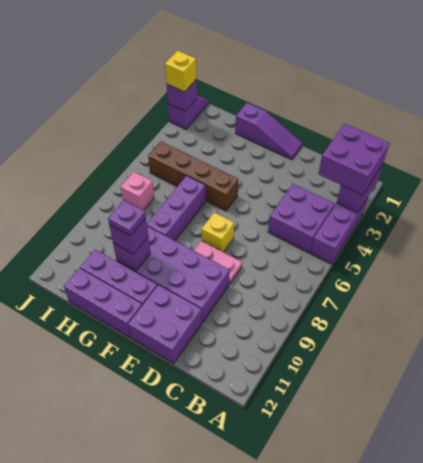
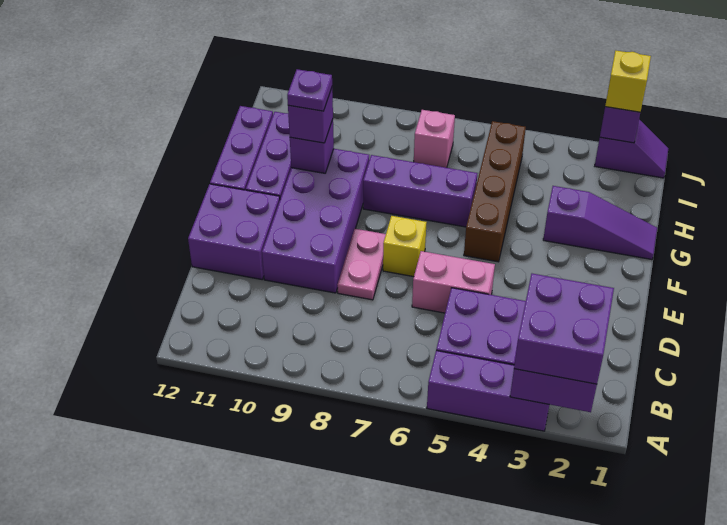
none -> pink brick D5:D6 level 1
purple slope E1:G1 level 1 top G -> purple slope G1:G3 level 1 top 3

